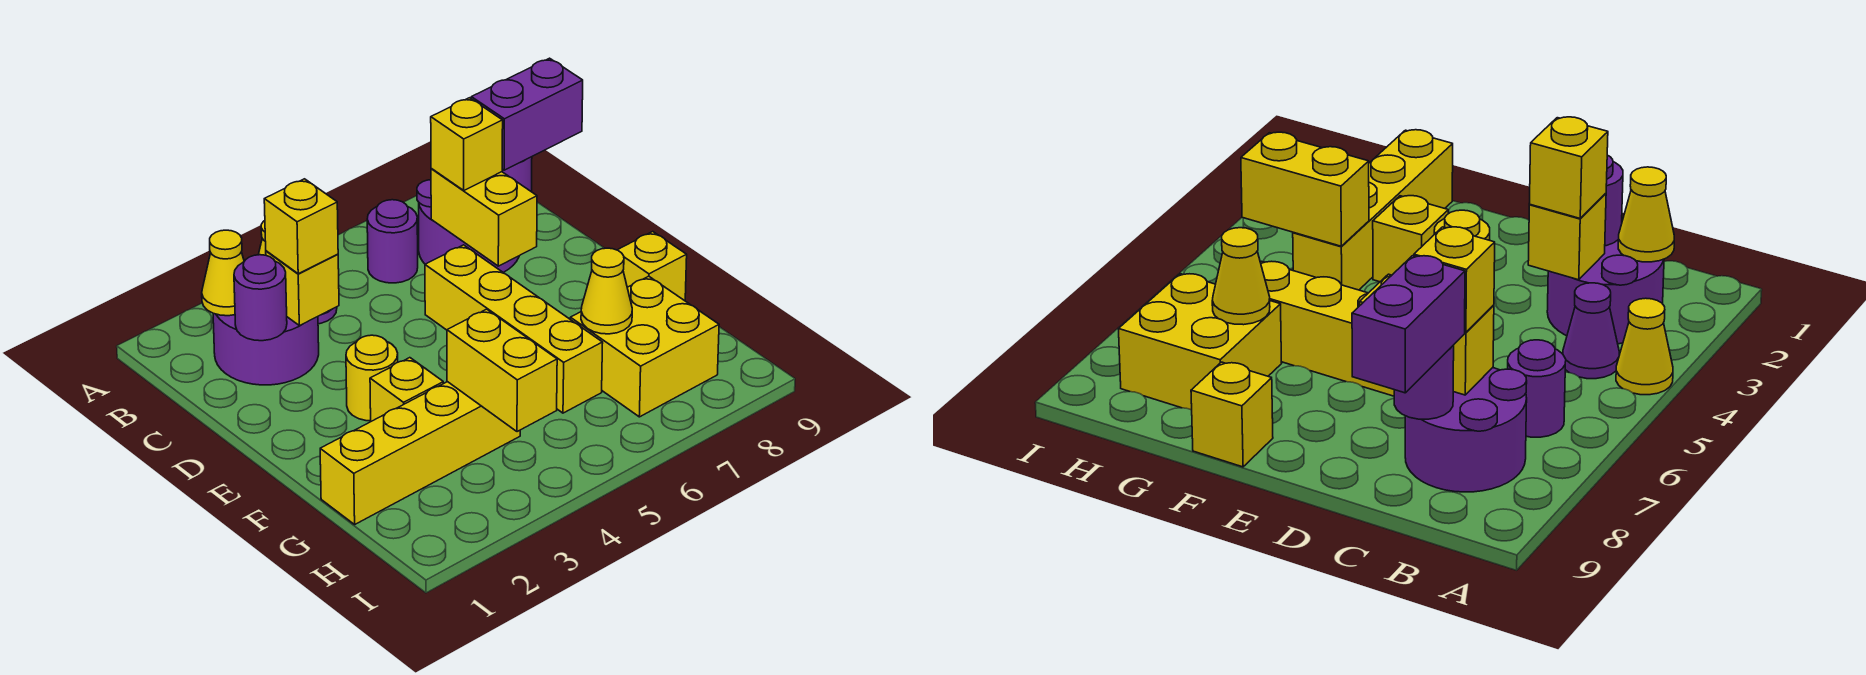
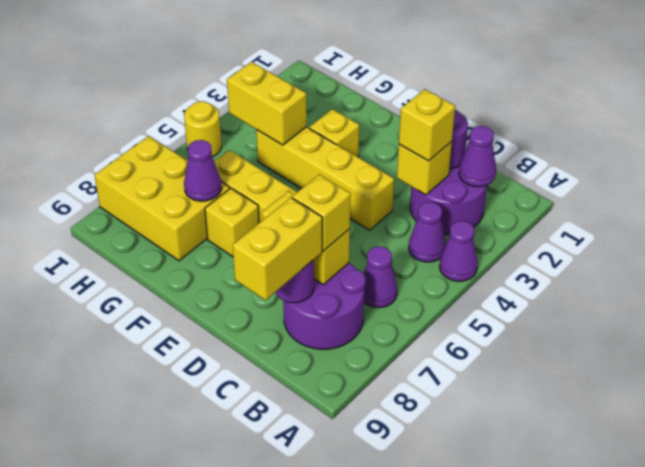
yellow cone A4 level 1 -> purple cone A4 level 1
yellow cone B2 level 2 -> purple cone B2 level 2
purple round brick B6 level 1 -> purple cone B6 level 1
purple brick C8:C9 level 3 -> yellow brick C8:C9 level 3
yellow round brick E3 level 1 -> yellow round brick I5 level 1
yellow brick F9 level 1 -> yellow brick F7 level 1
yellow brick G1:G4 level 1 -> yellow brick D4:G4 level 1
yellow brick G7:H8 level 1 -> yellow brick G7:I8 level 1
yellow cone G7 level 2 -> purple cone G7 level 2

